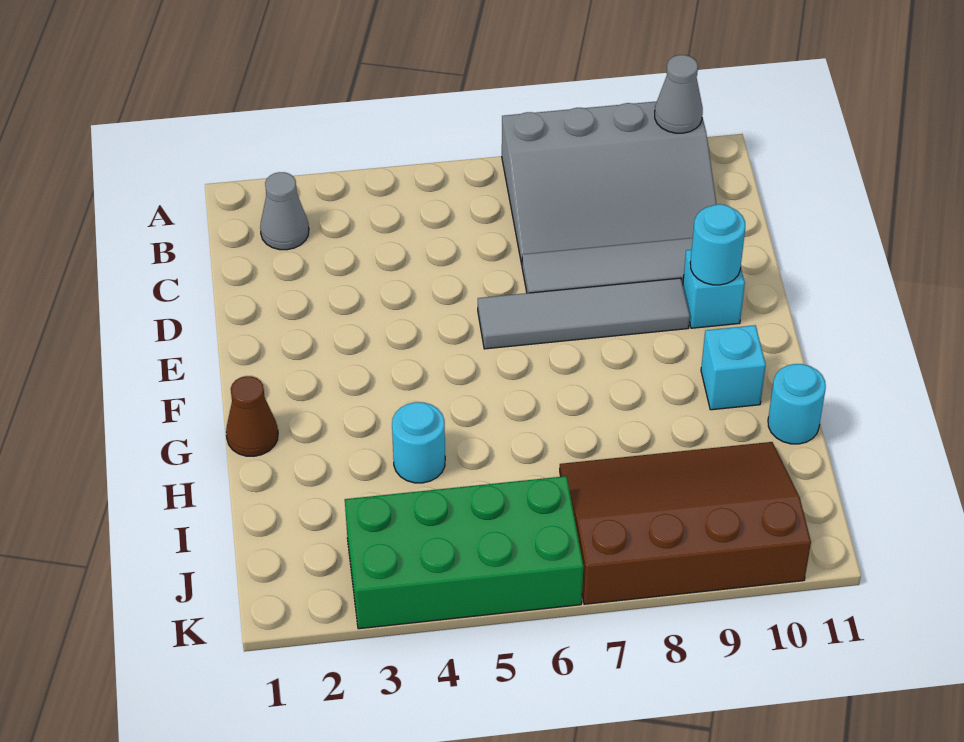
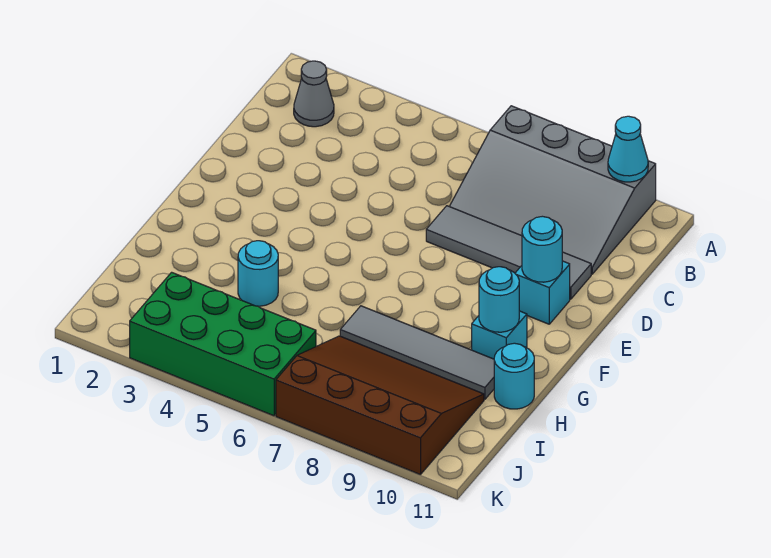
grey cone A10 level 2 -> cyan cone A10 level 2
grey tile E6:E9 level 1 -> grey tile H7:H10 level 1
brown cone G1 level 1 -> none
none -> cyan round brick G10 level 2

